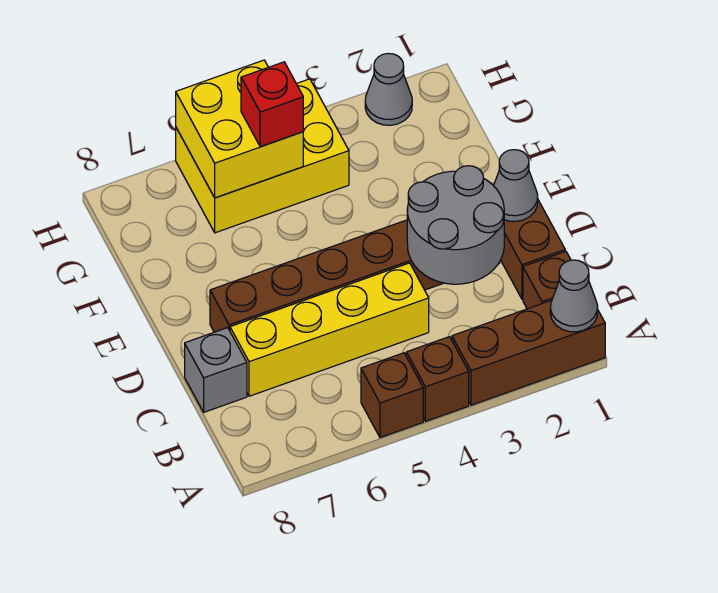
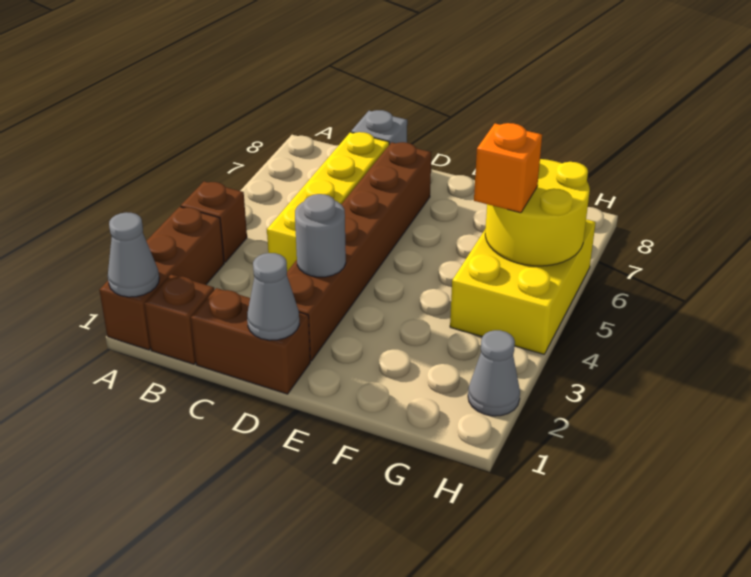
brown brick A5 level 1 -> none
grey round brick C2:D3 level 2 -> grey round brick D3 level 2
yellow brick G5:H6 level 2 -> yellow round brick G5:H6 level 2
red brick G5 level 3 -> orange brick G5 level 3

